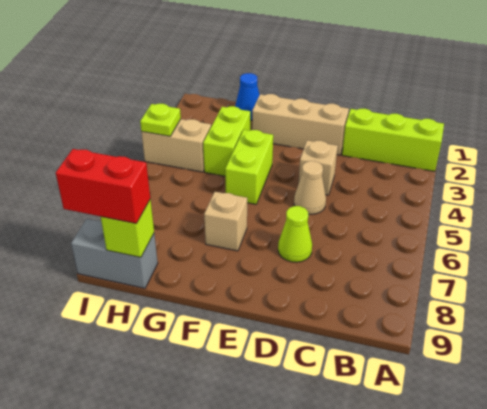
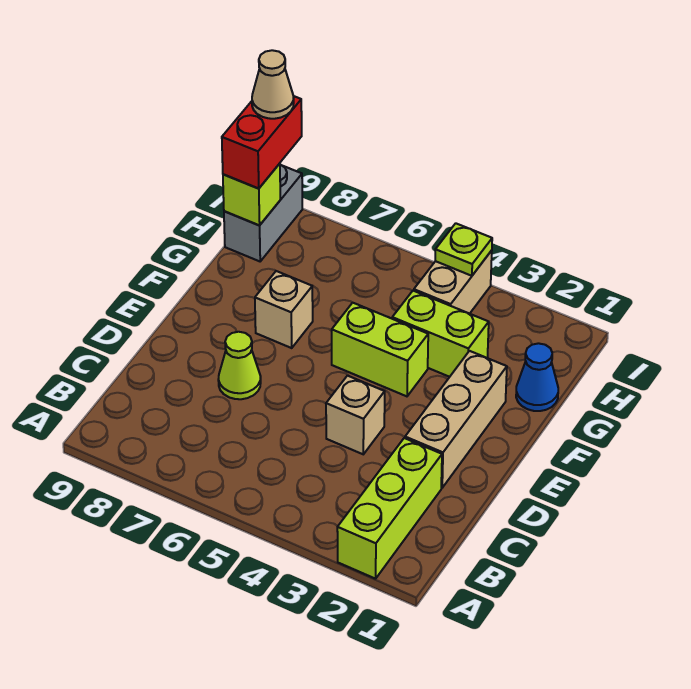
tan cone D5 level 1 -> tan cone I9 level 4

